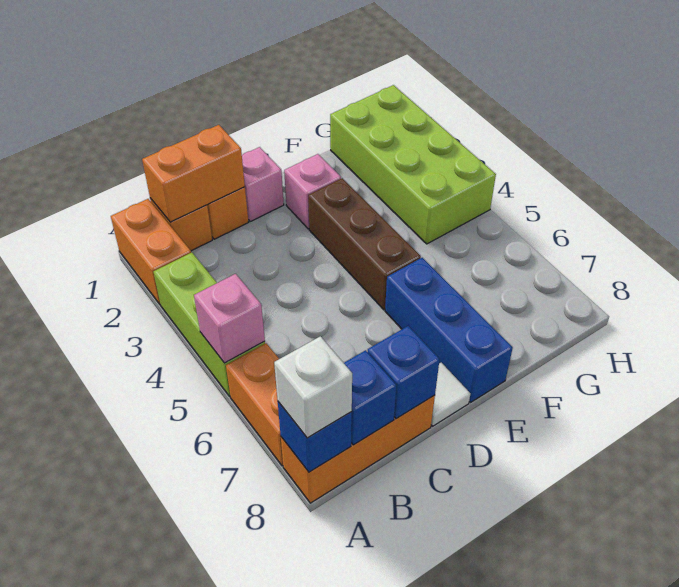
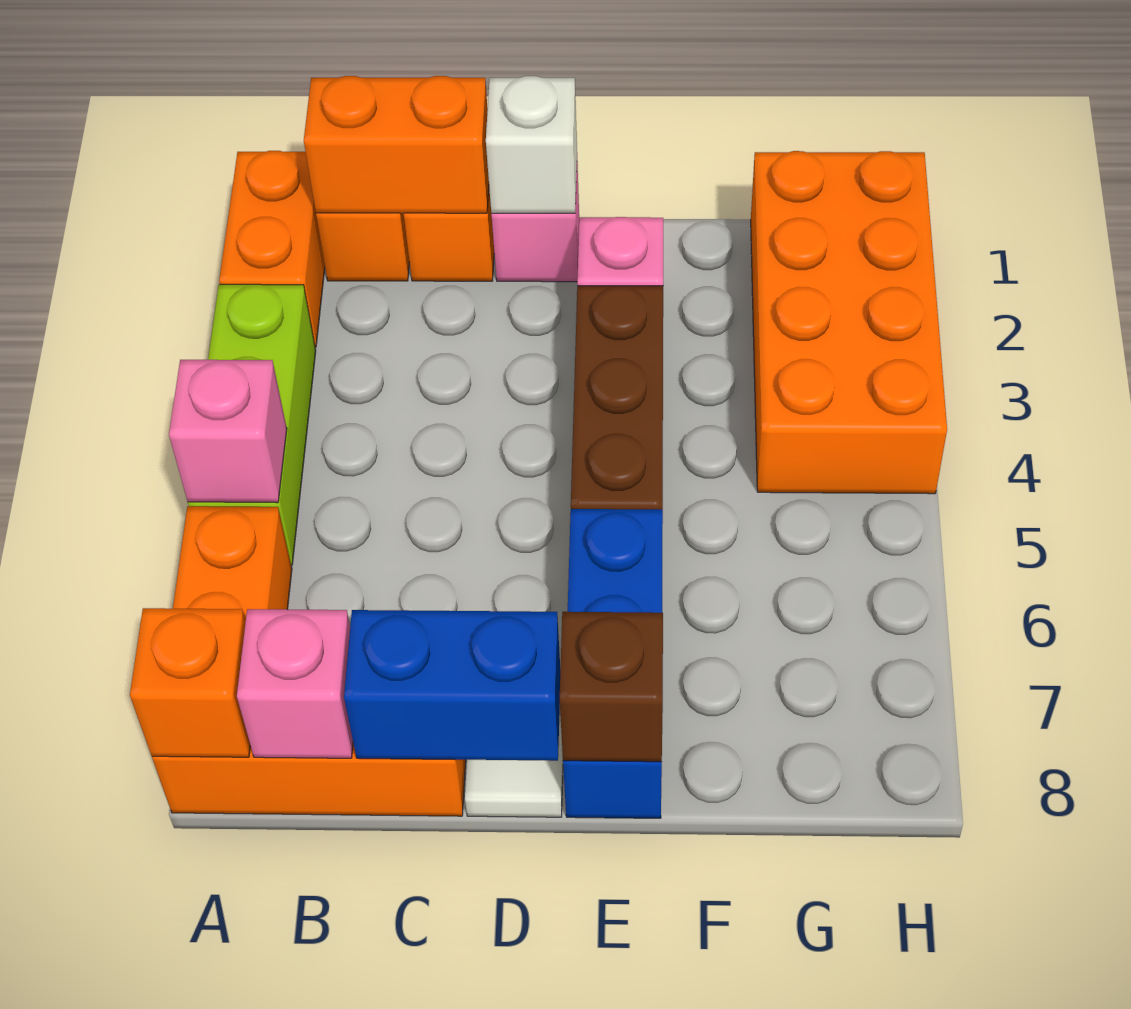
blue brick A8 level 2 -> orange brick A8 level 2
white brick A8 level 3 -> white brick D1 level 2
blue brick B8 level 2 -> pink brick B8 level 2
blue brick C8 level 2 -> blue brick C8:D8 level 2
none -> brown brick E8 level 2
lime brick G1:H4 level 1 -> orange brick G1:H4 level 1

